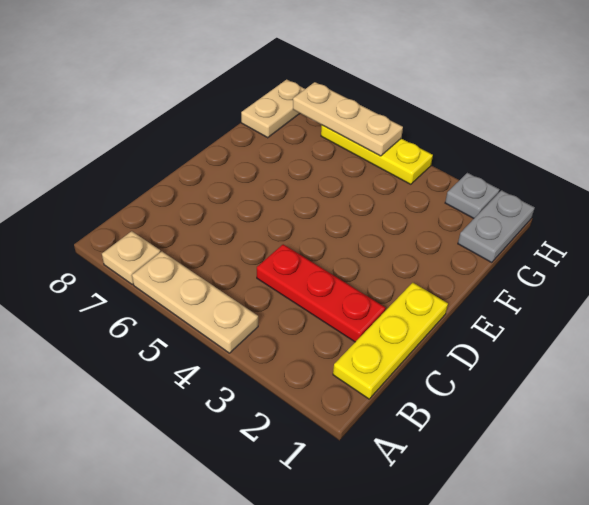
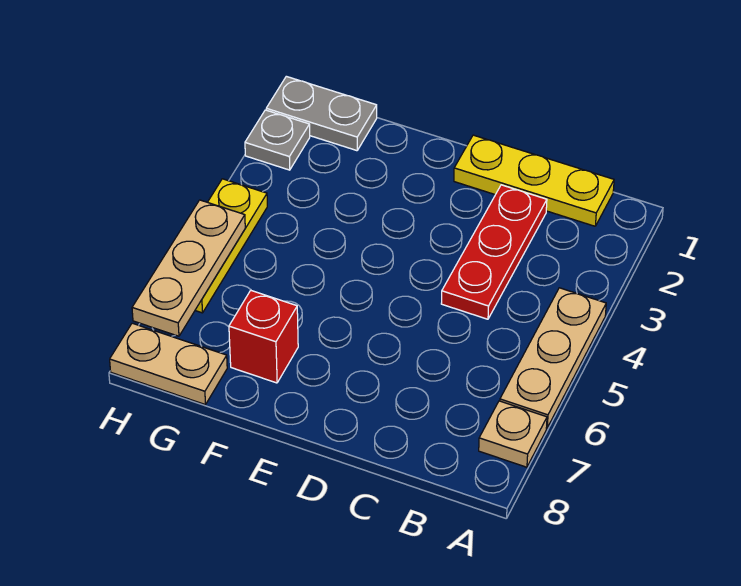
none -> red brick F7 level 1

